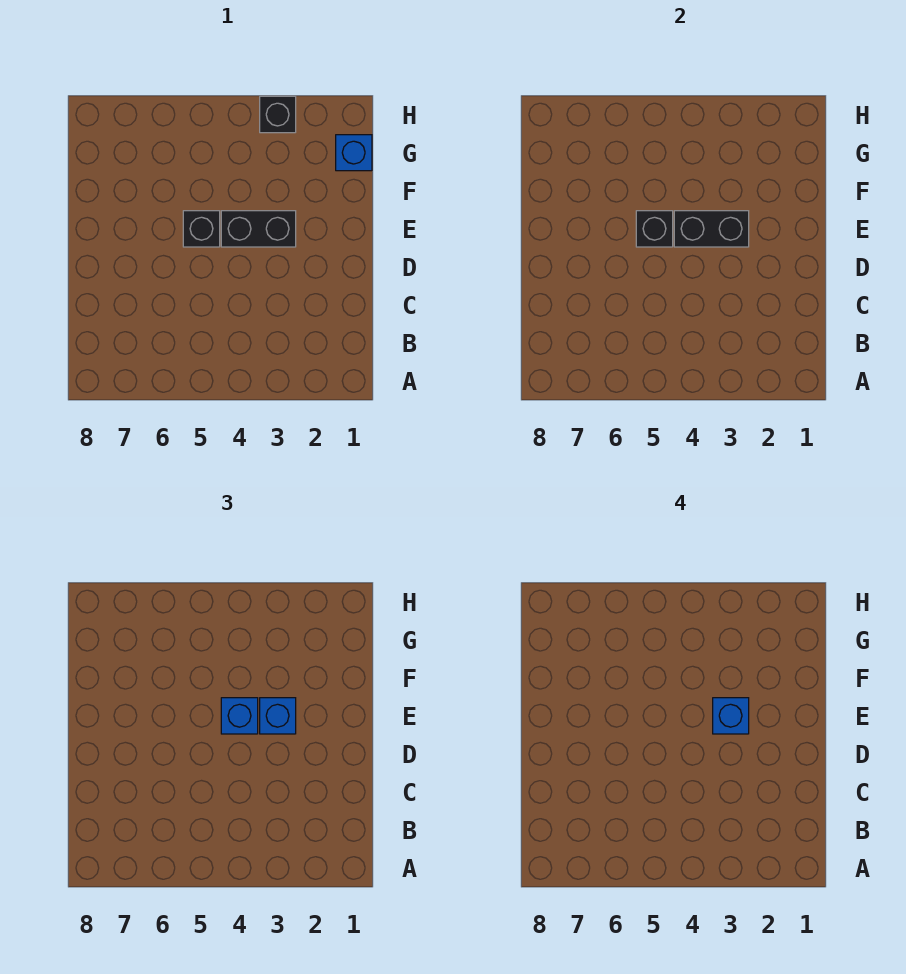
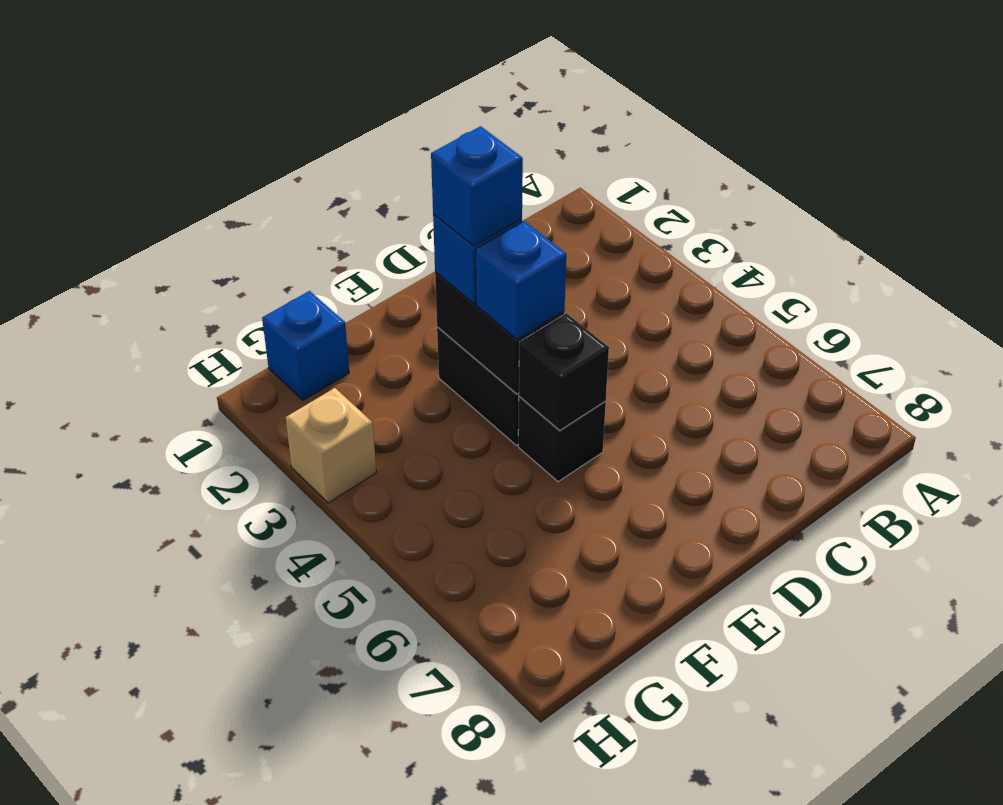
black brick H3 level 1 -> tan brick H3 level 1

